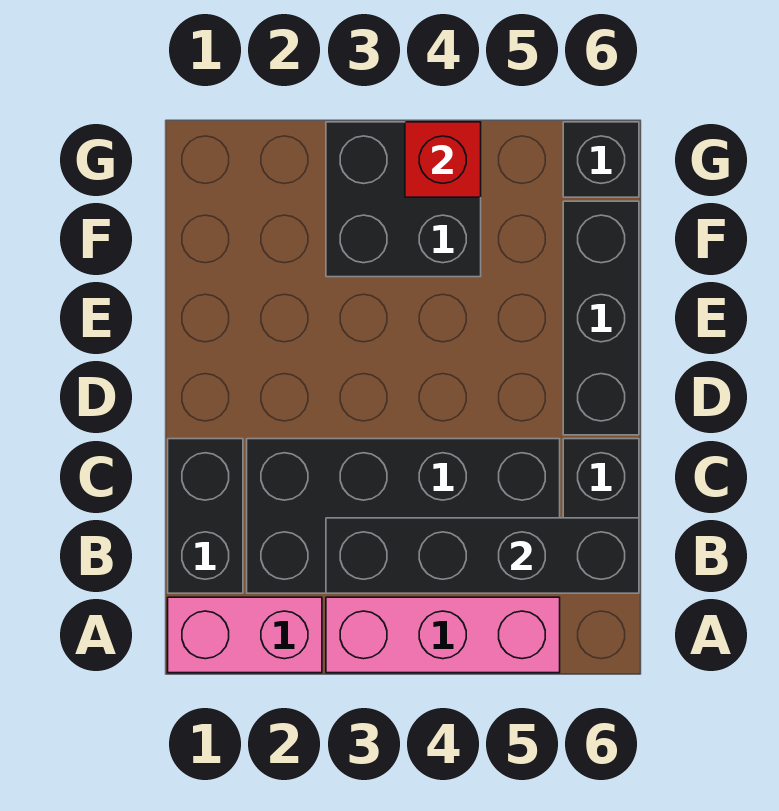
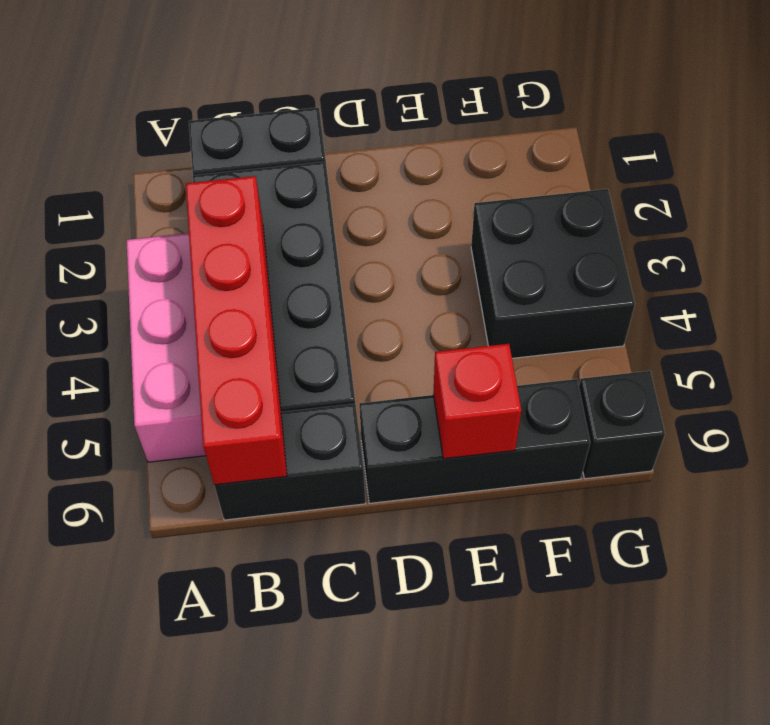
pink brick A1:A2 level 1 -> none
black brick B3:B6 level 2 -> red brick B3:B6 level 2
red brick G4 level 2 -> red brick E6 level 2

